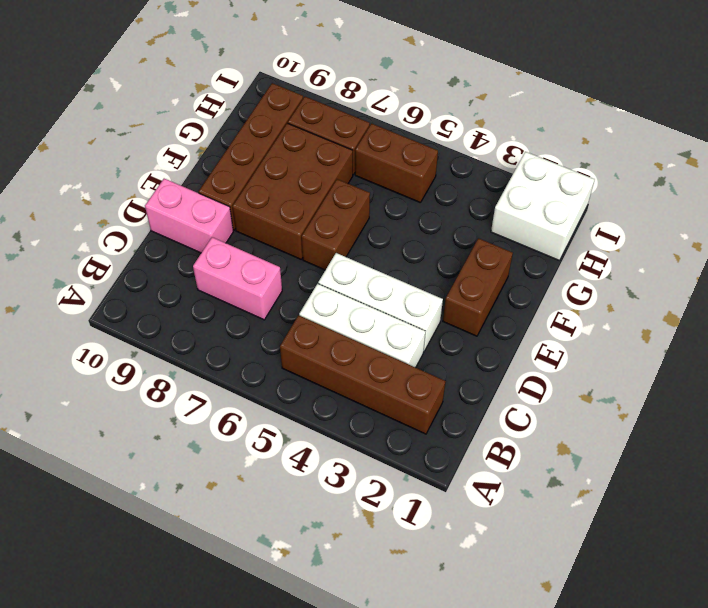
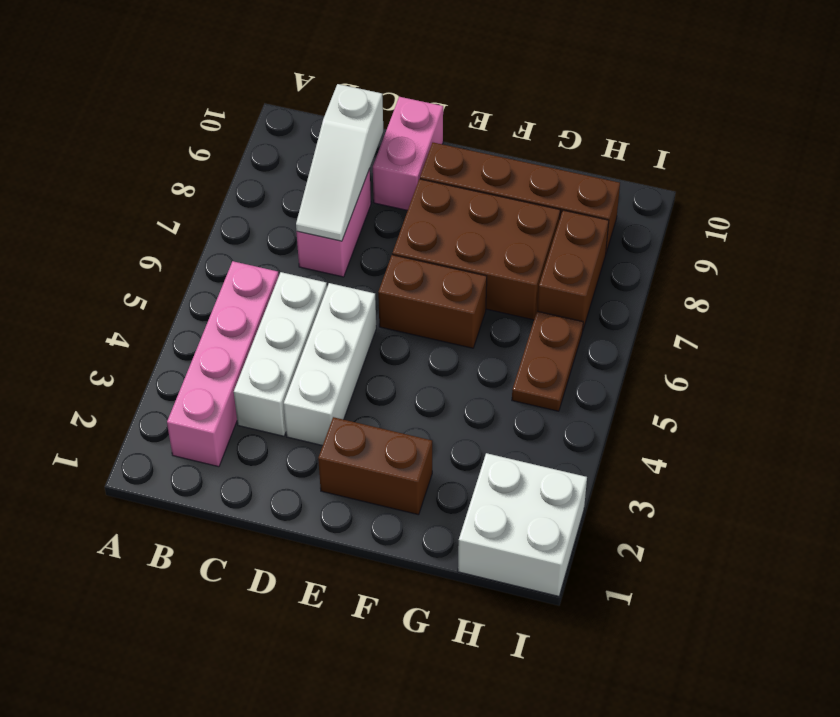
brown brick B2:B5 level 1 -> pink brick B2:B5 level 1
none -> white slope C7:C9 level 2 top 9
brown brick H5:H6 level 1 -> brown plate H5:H6 level 1

